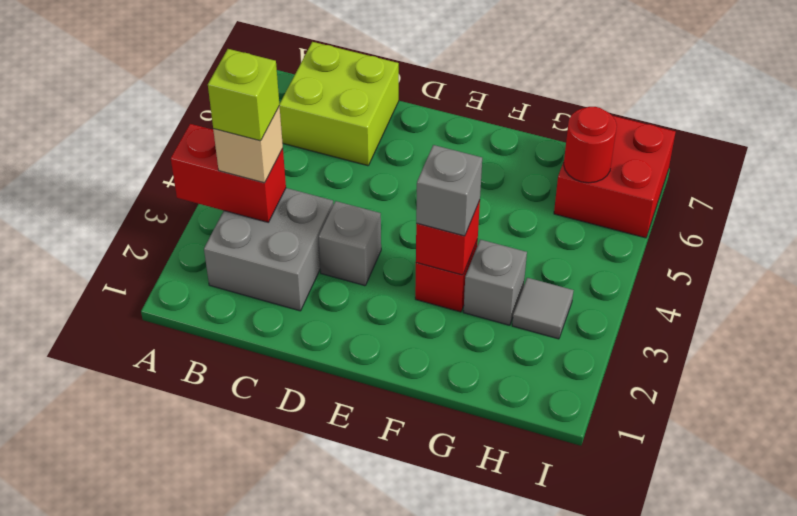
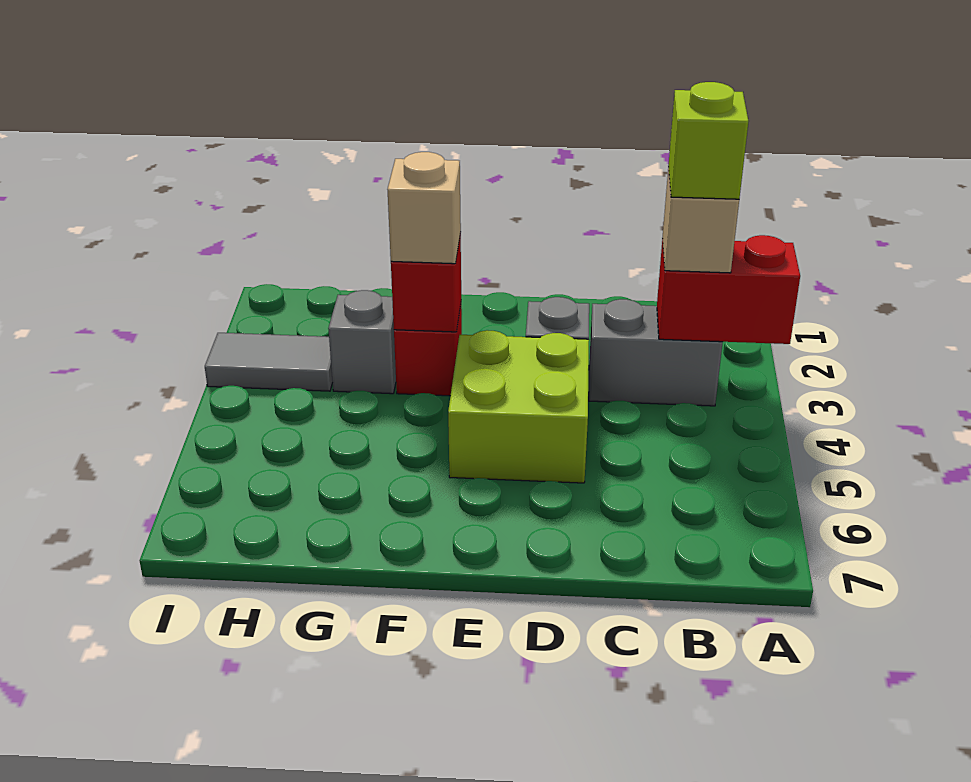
grey brick B2:C3 level 1 -> grey brick B3:C3 level 1
lime brick B6:C7 level 1 -> lime brick D4:E5 level 1
grey brick F3 level 3 -> tan brick F3 level 3
grey tile H3 level 1 -> grey tile H3:I3 level 1
red brick H6:I7 level 1 -> none
red round brick H6 level 2 -> none

